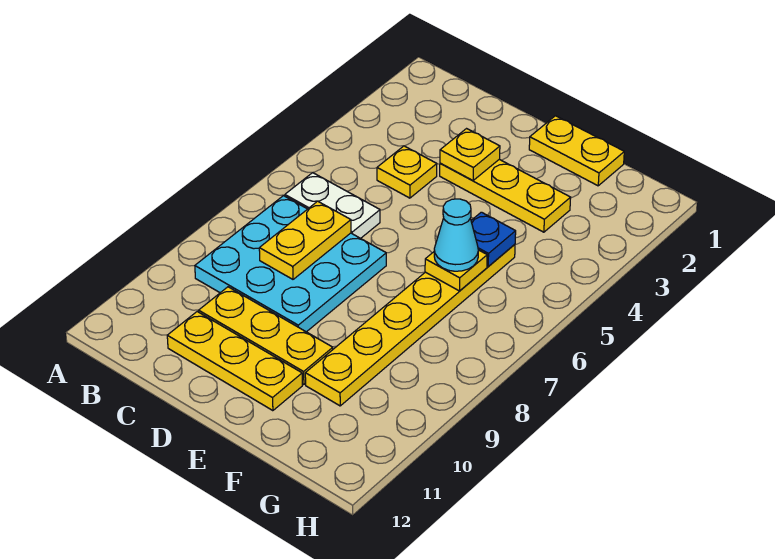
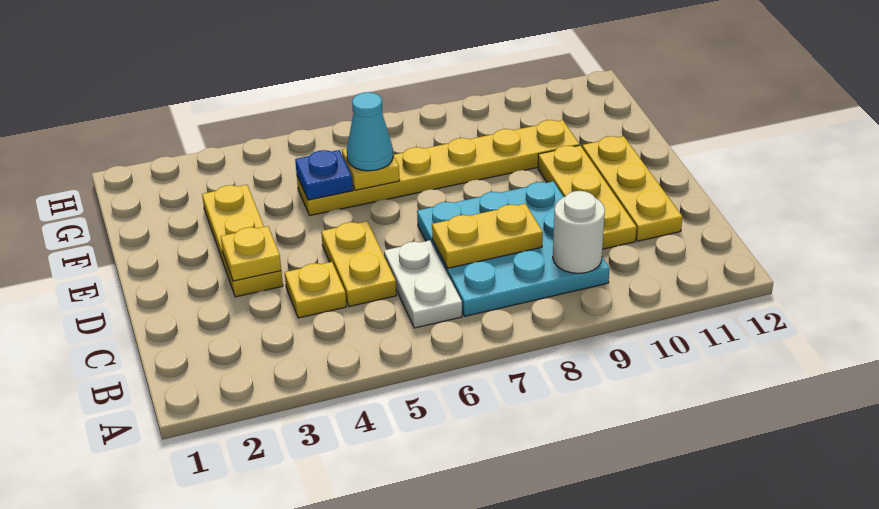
none -> white round brick B9 level 2
yellow plate E1:F1 level 1 -> yellow plate C5:D5 level 1

